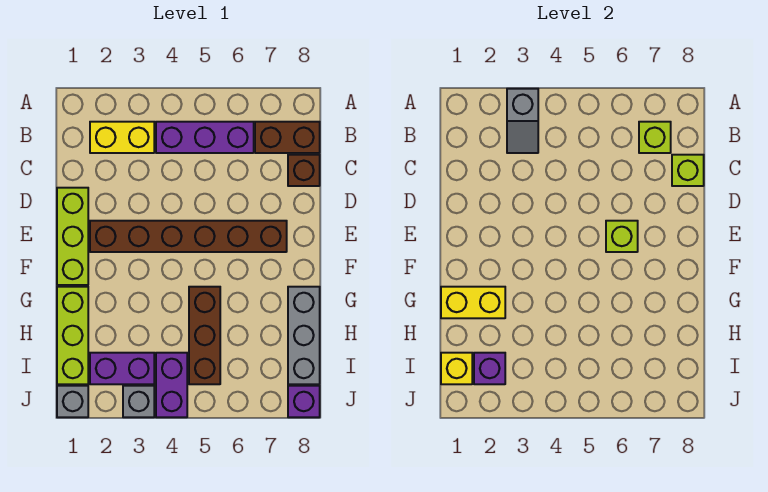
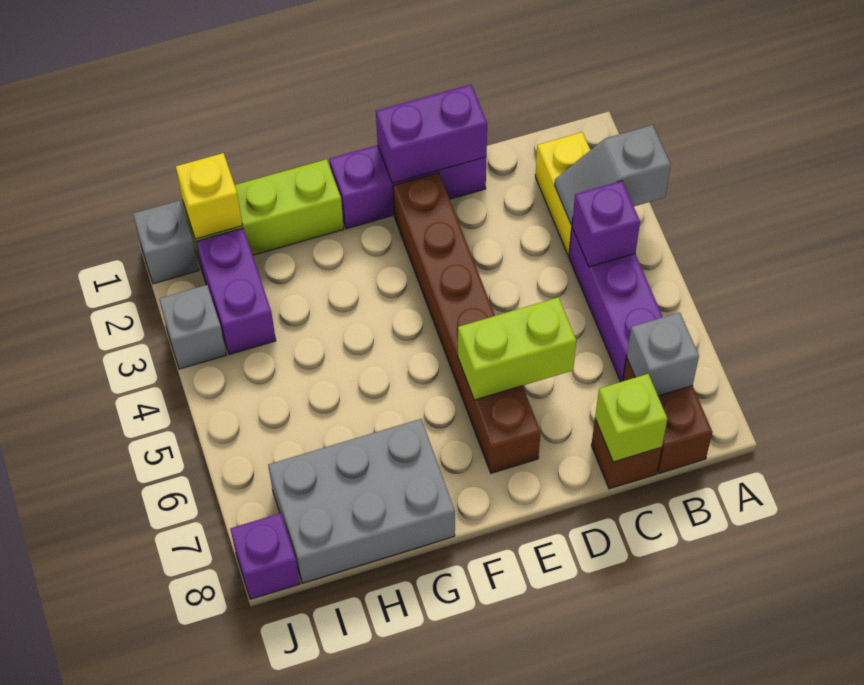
lime brick B7 level 2 -> grey brick B7 level 2
lime brick D1:F1 level 1 -> purple brick D1:F1 level 1
lime brick E6 level 2 -> lime brick D6:E6 level 2
yellow brick G1:G2 level 2 -> none
brown brick G5:I5 level 1 -> none
grey brick G8:I8 level 1 -> grey brick G7:I8 level 1
purple brick I2 level 2 -> purple brick B4 level 2
purple brick I4:J4 level 1 -> purple brick D1:E1 level 2

